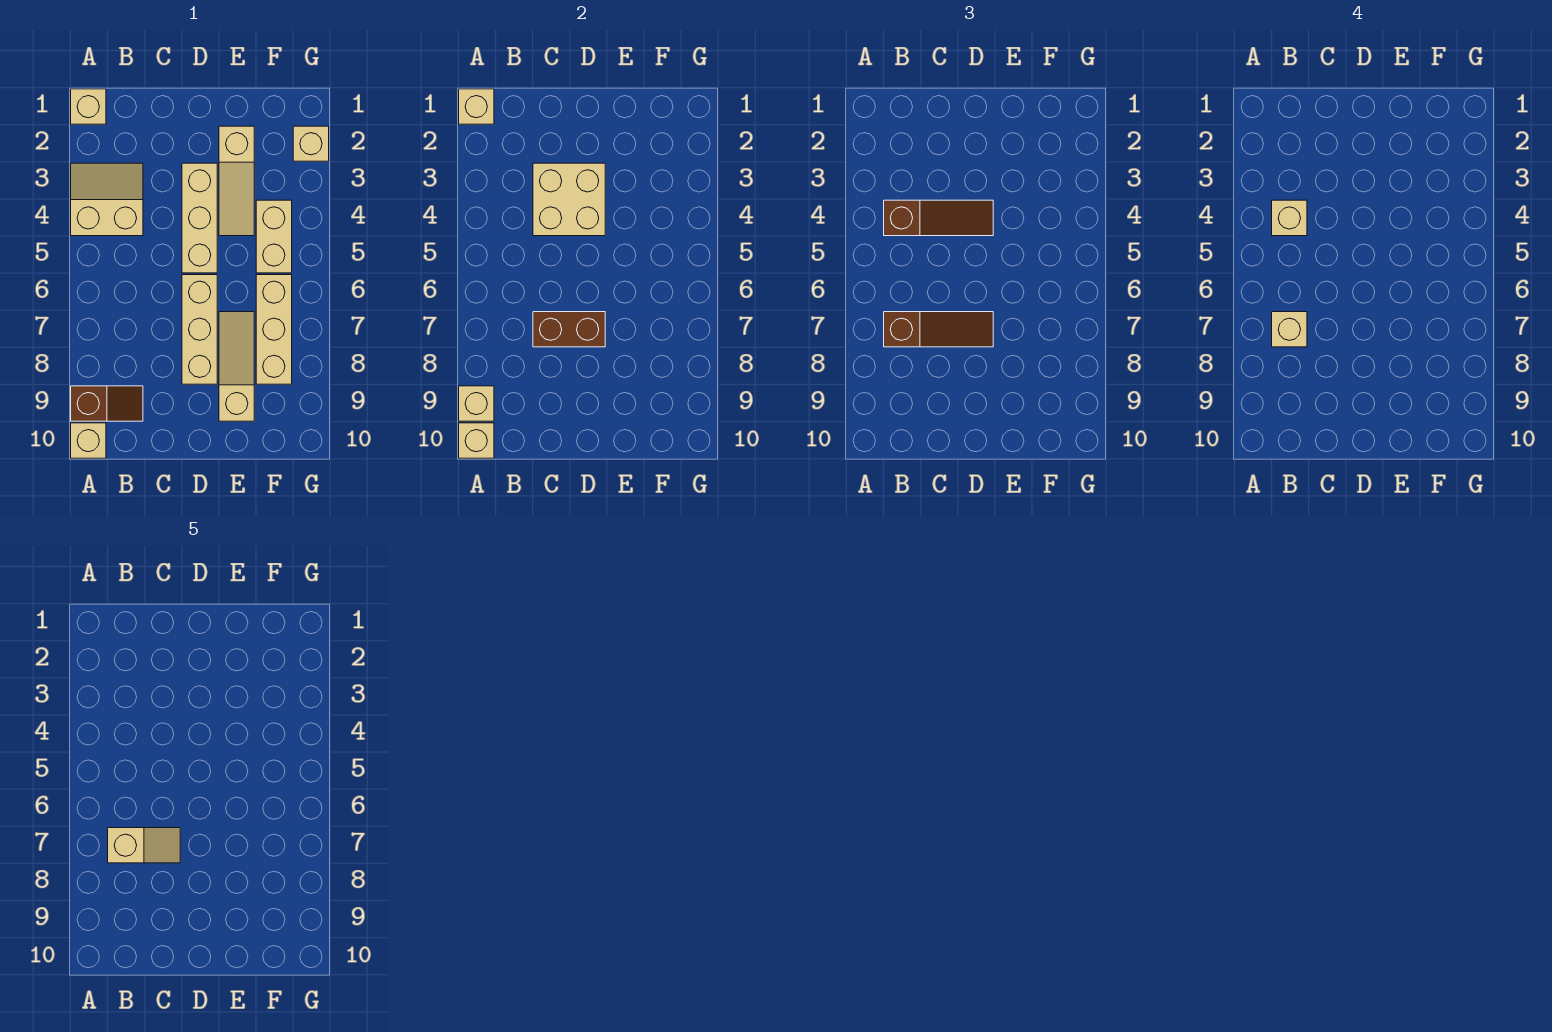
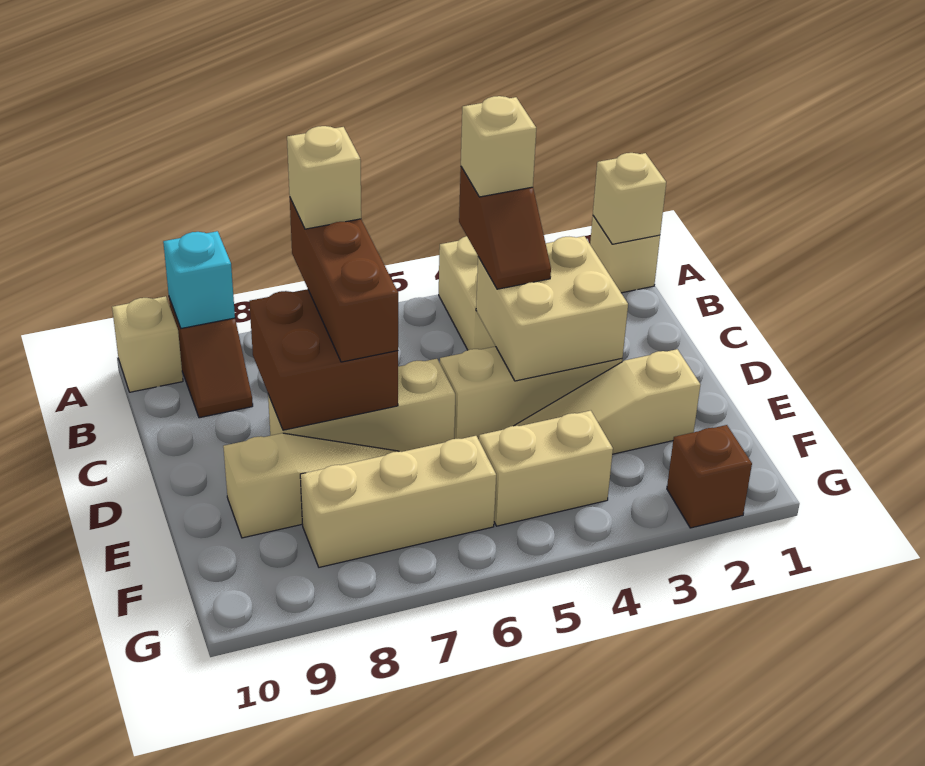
tan brick A9 level 2 -> cyan brick A9 level 2
tan brick A10 level 2 -> none
brown slope B4:D4 level 3 top B -> brown slope B4:C4 level 3 top B
brown slope B7:D7 level 3 top B -> brown brick B7:D7 level 3
tan slope B7:C7 level 5 top B -> none
brown brick C7:D7 level 2 -> brown brick C7:D8 level 2
tan brick G2 level 1 -> brown brick G2 level 1

